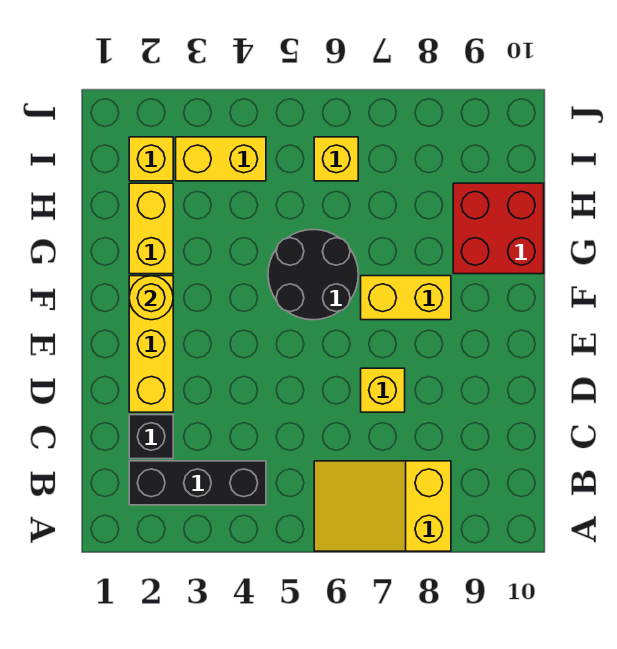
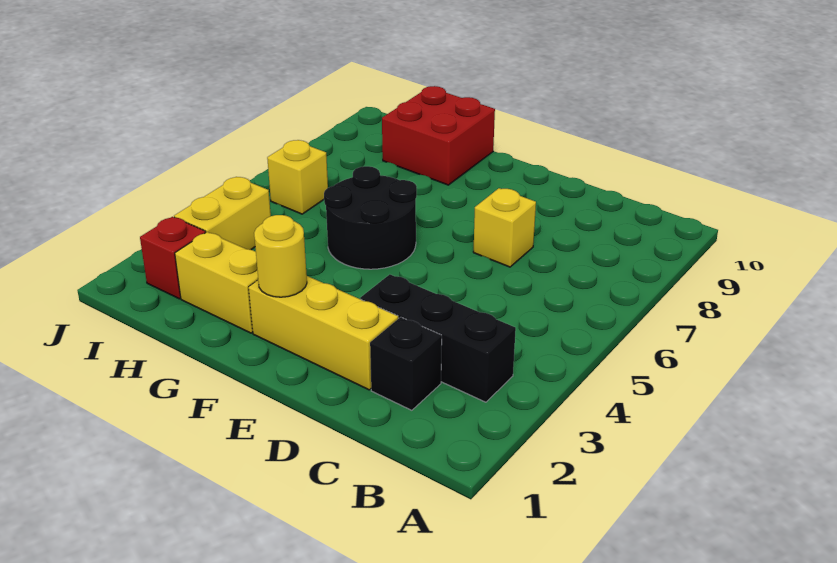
yellow slope A6:B8 level 1 top 8 -> none
black brick B2:B4 level 1 -> black brick B3:D3 level 1
yellow brick F7:F8 level 1 -> none
yellow brick I2 level 1 -> red brick I2 level 1

